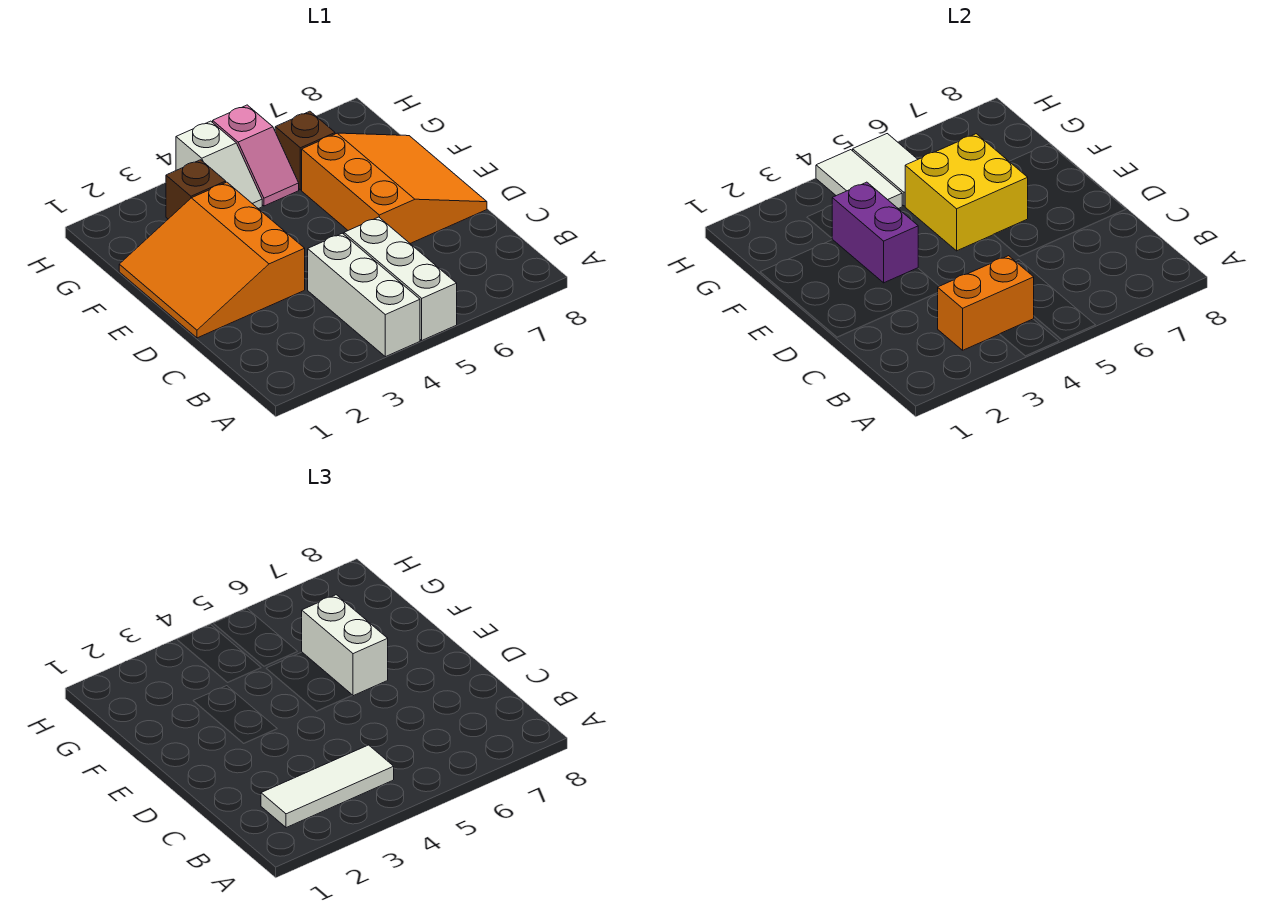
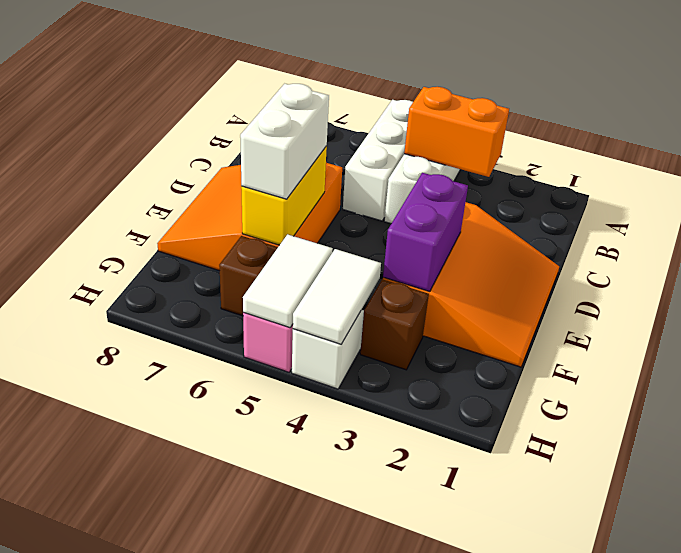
white tile B2:B4 level 3 -> none
yellow brick E5:F6 level 2 -> yellow brick E6:F6 level 2

